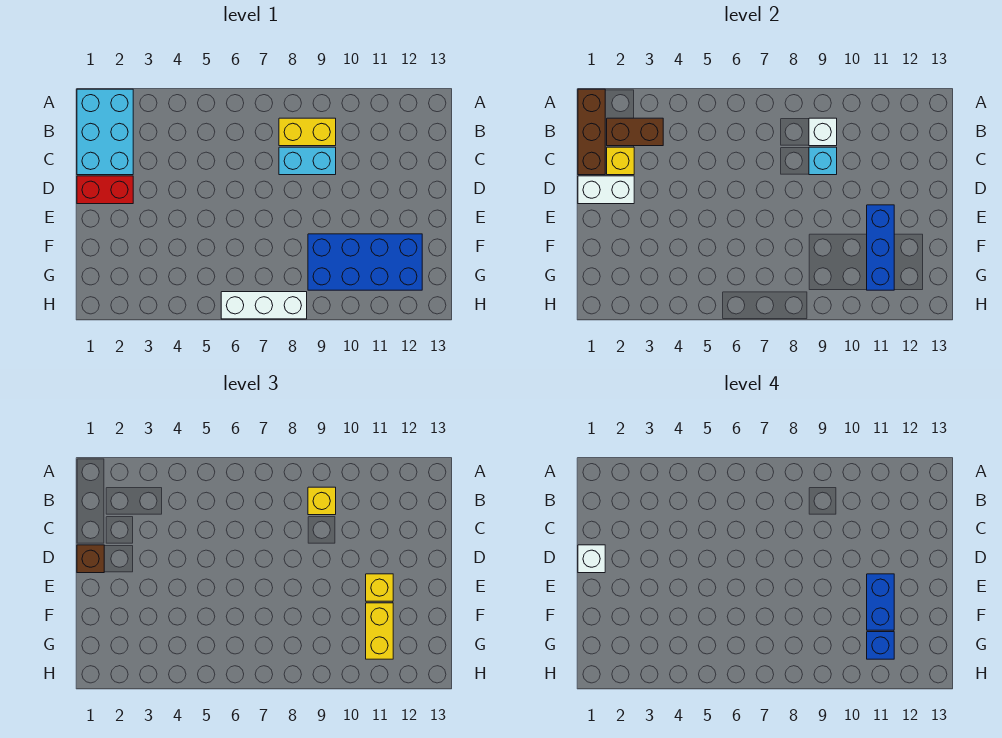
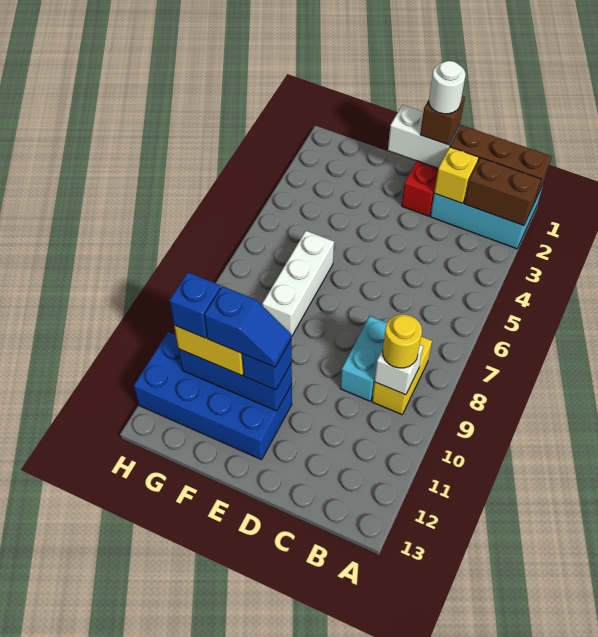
brown brick B2:B3 level 2 -> brown brick A2:B2 level 2
yellow brick B9 level 3 -> yellow round brick B9 level 3
cyan brick C9 level 2 -> none
white brick D1:D2 level 2 -> white brick D1:E1 level 2
white brick D1 level 4 -> white round brick D1 level 4
yellow brick E11 level 3 -> blue brick E11 level 3
blue brick E11:F11 level 4 -> blue slope E11:F11 level 4 top F
blue brick F9:G12 level 1 -> blue brick E11:H12 level 1
white brick H6:H8 level 1 -> white brick F6:F8 level 1

